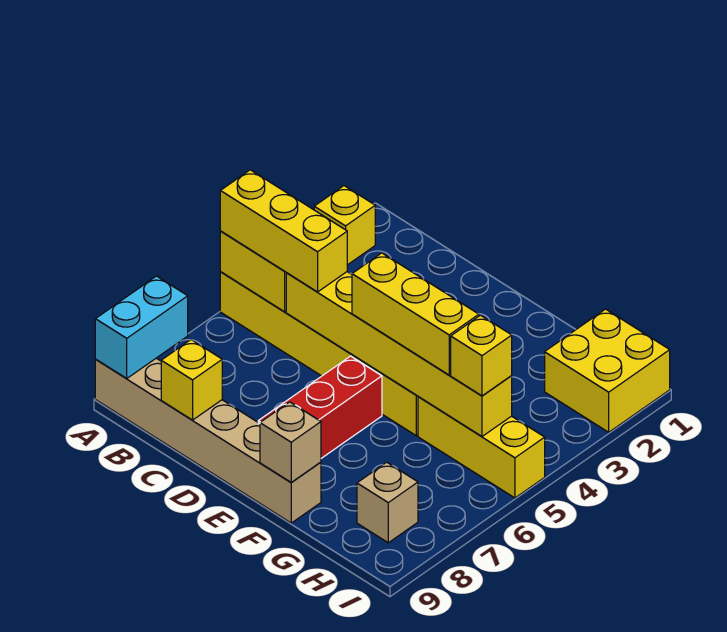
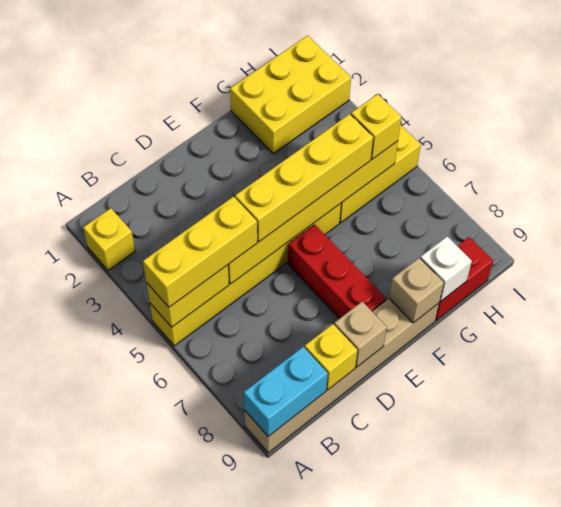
cyan brick A8:A9 level 2 -> cyan brick A9:B9 level 2
yellow brick E5:G5 level 3 -> yellow brick D5:G5 level 3
none -> red brick G9:H9 level 1
none -> white brick G9 level 2
yellow brick H1:I2 level 1 -> yellow brick G1:I2 level 1
tan brick H8 level 1 -> tan brick D9 level 2

